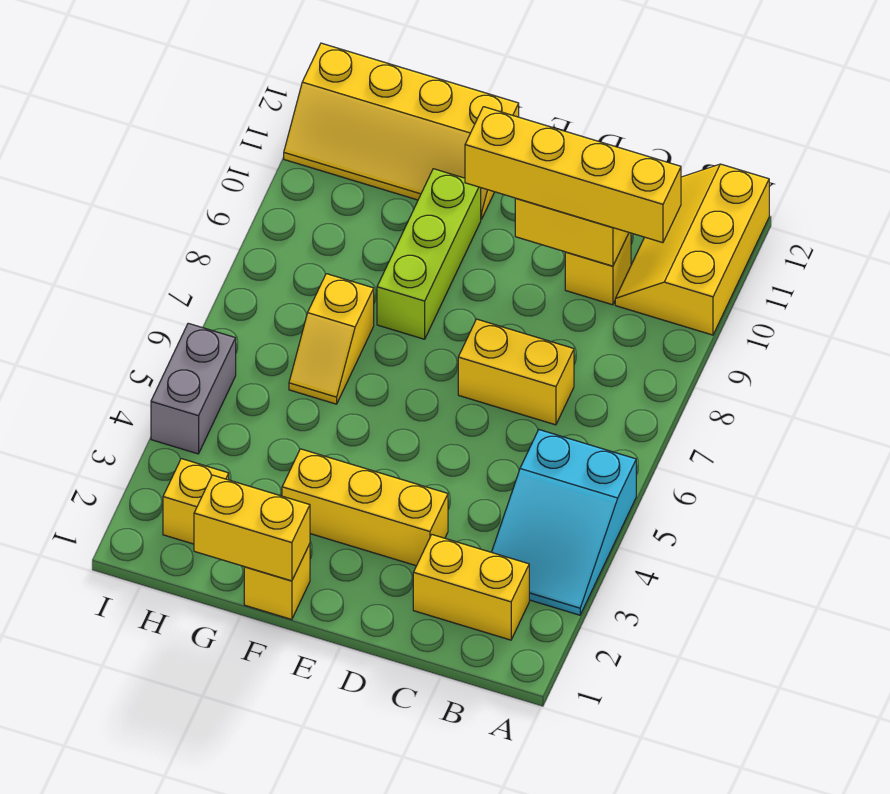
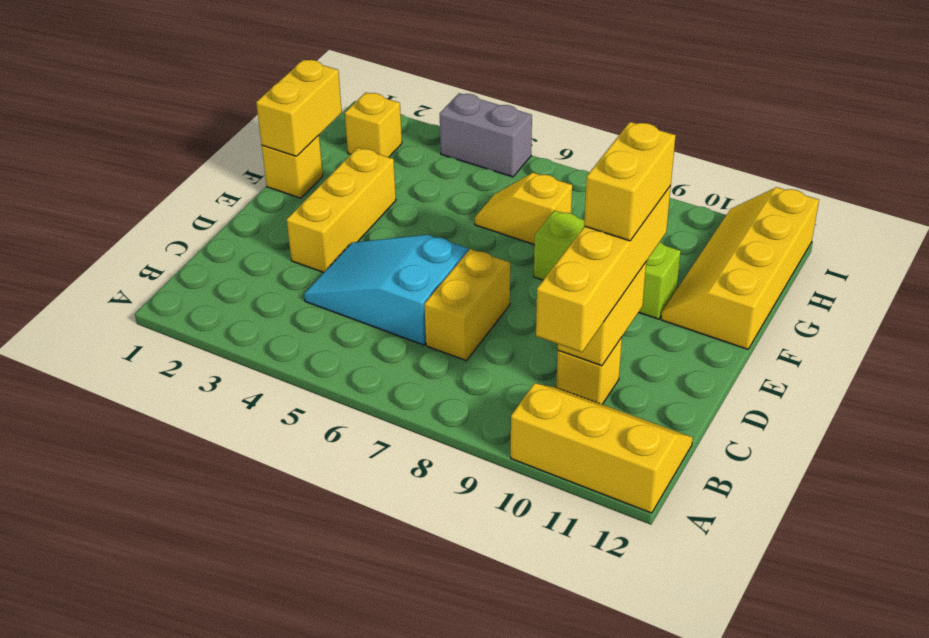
cyan slope A3:B5 level 1 top 5 -> cyan slope C4:D6 level 1 top 6
yellow brick B2:C2 level 1 -> yellow brick D10:E10 level 4

